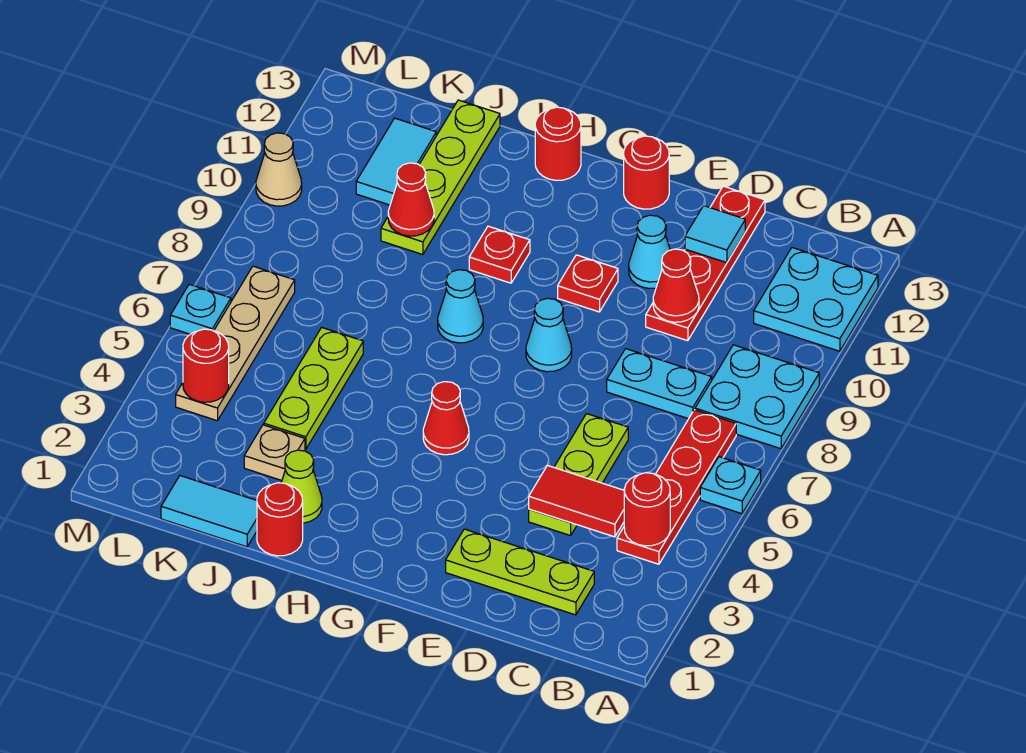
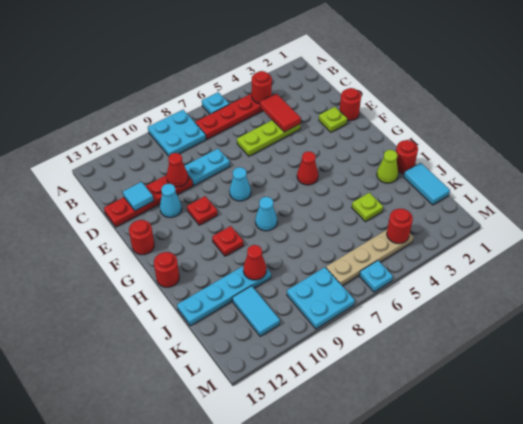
cyan plate A11:B12 level 1 -> cyan plate L8:M9 level 1
lime plate C2:E2 level 1 -> lime plate E2 level 1
cyan plate C8:D8 level 1 -> cyan plate D8:D9 level 1
none -> red round brick E1 level 1
tan plate J3 level 1 -> none
lime plate J4:J6 level 1 -> lime plate J4 level 1
lime plate J10:J13 level 1 -> cyan plate J10:J13 level 1
cyan tile K11:K12 level 1 -> cyan tile K11:L11 level 1
tan cone M10 level 1 -> none

